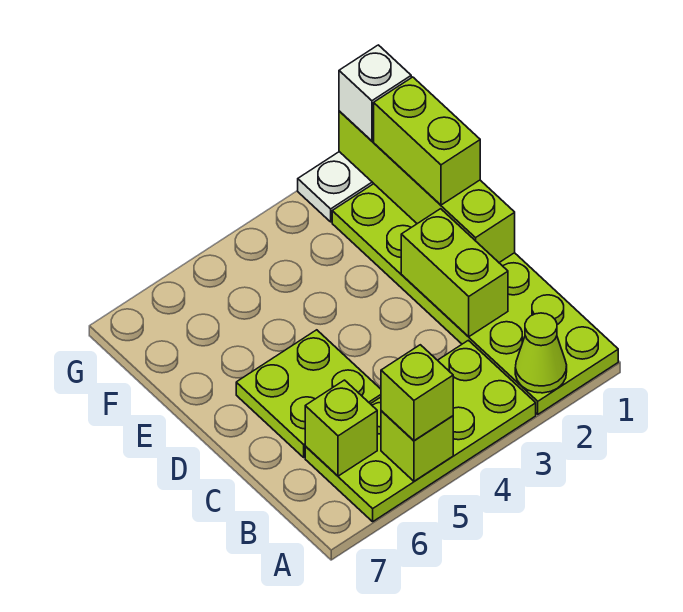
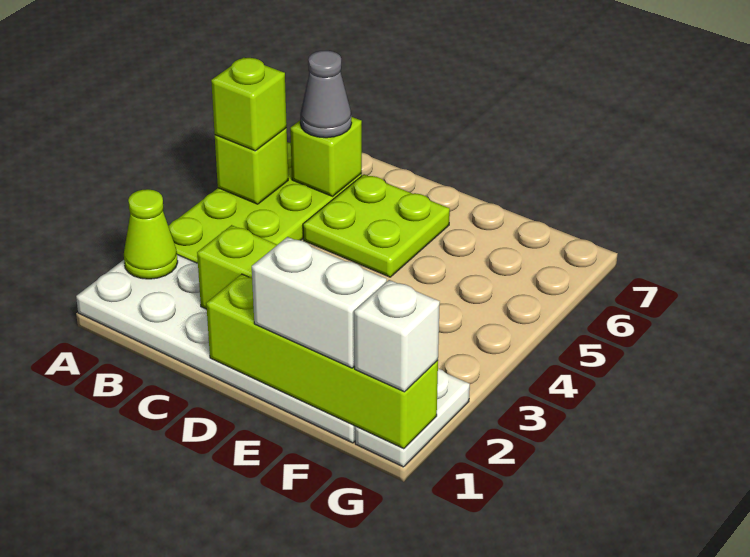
lime plate A1:F2 level 1 -> white plate A1:F2 level 1
none -> grey cone B6 level 3
lime brick E1:F1 level 3 -> white brick E1:F1 level 3

